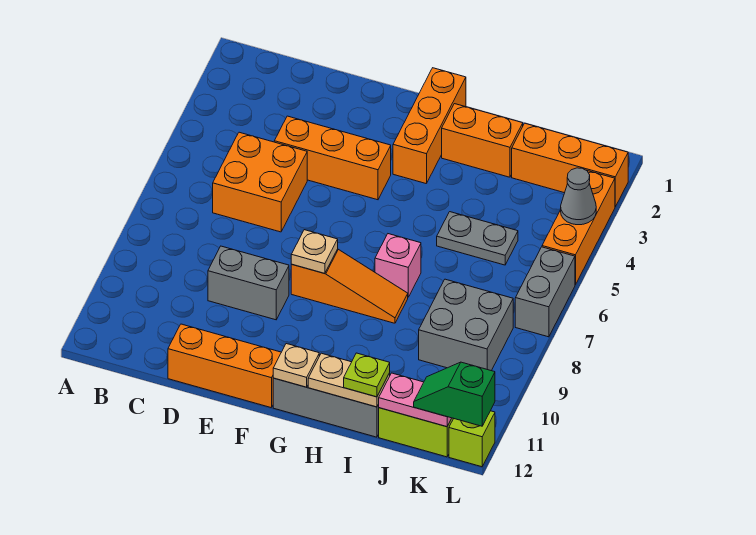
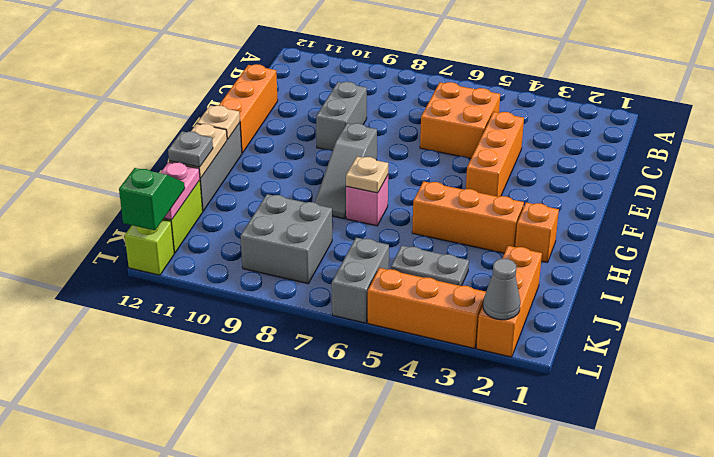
orange slope F8:H8 level 1 top F -> grey slope F8:H8 level 1 top F
tan plate F8 level 2 -> tan plate H7 level 2
orange brick G1:G3 level 1 -> orange brick H3:H5 level 1
orange brick H2:I2 level 1 -> orange brick H2 level 1
grey plate I5:J5 level 1 -> grey plate J4:J5 level 1
lime plate I12 level 3 -> grey plate I12 level 3
grey cone L4 level 2 -> grey cone L2 level 2
grey brick L6:L7 level 1 -> grey brick K6:L6 level 1

